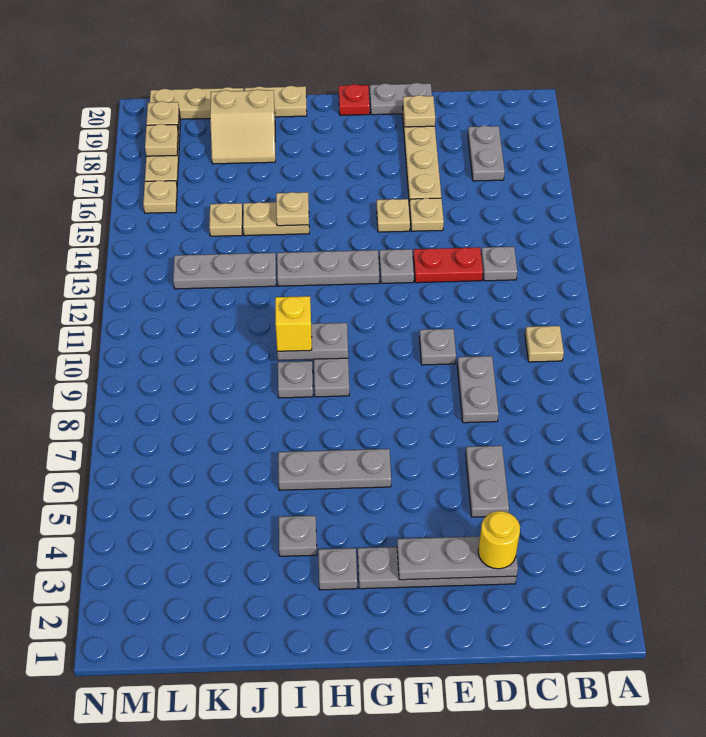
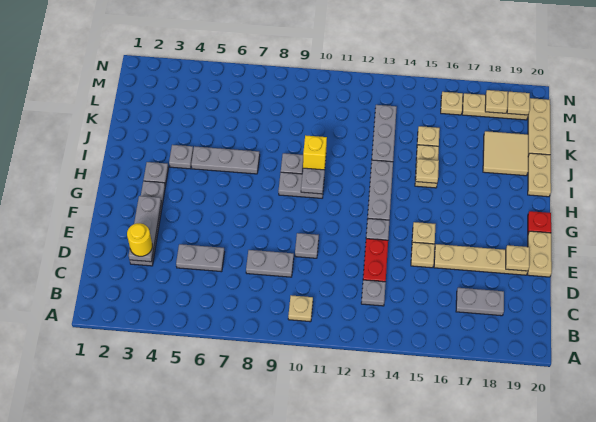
grey plate E20:F20 level 1 -> tan plate E20:F20 level 1
grey plate G6:I6 level 1 -> grey plate I5:I7 level 1
tan slope J18:K19 level 1 top 19 -> tan tile J18:K19 level 1

